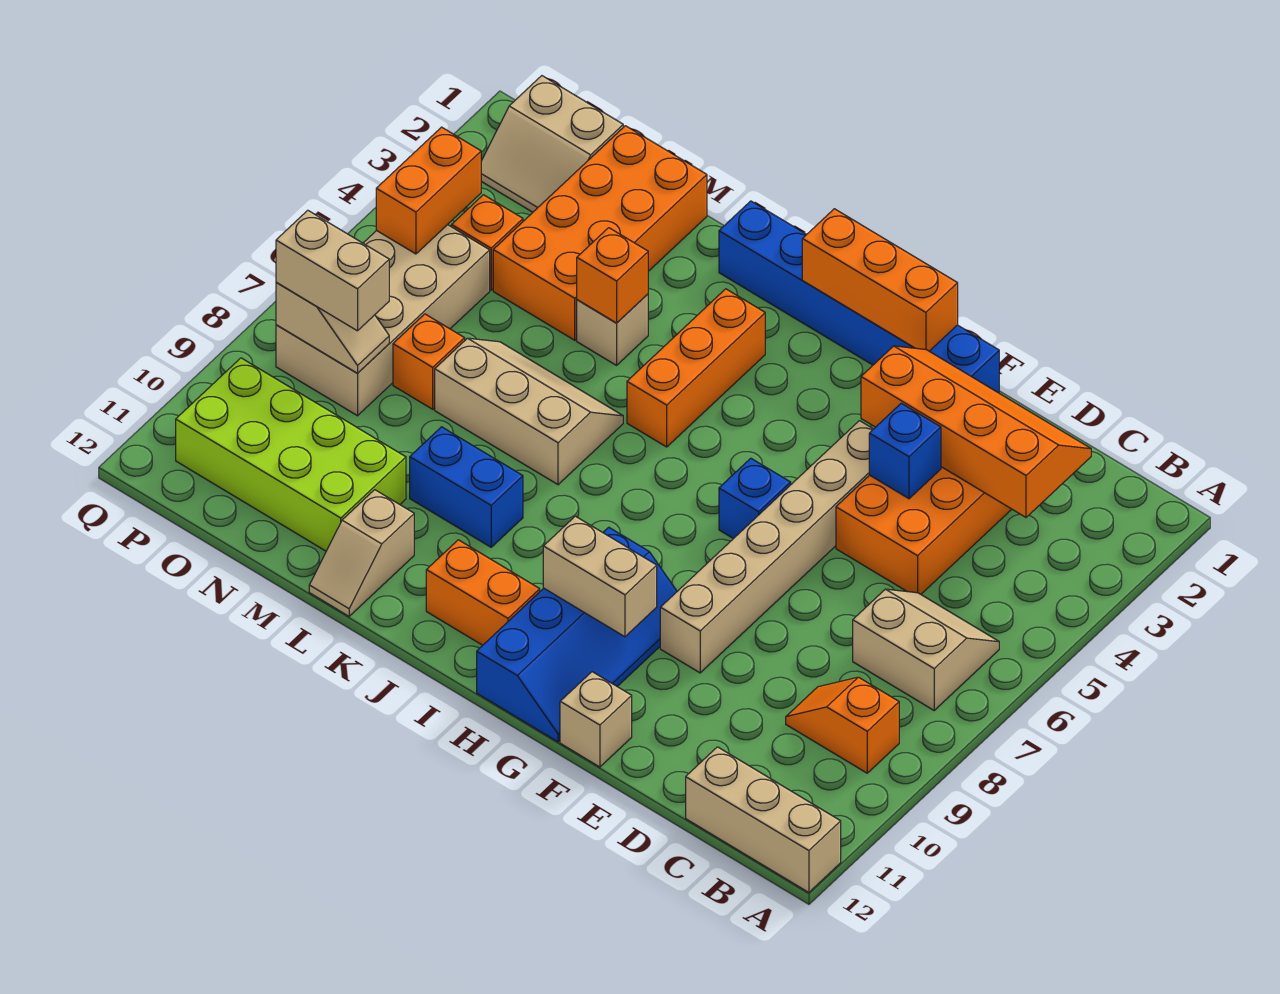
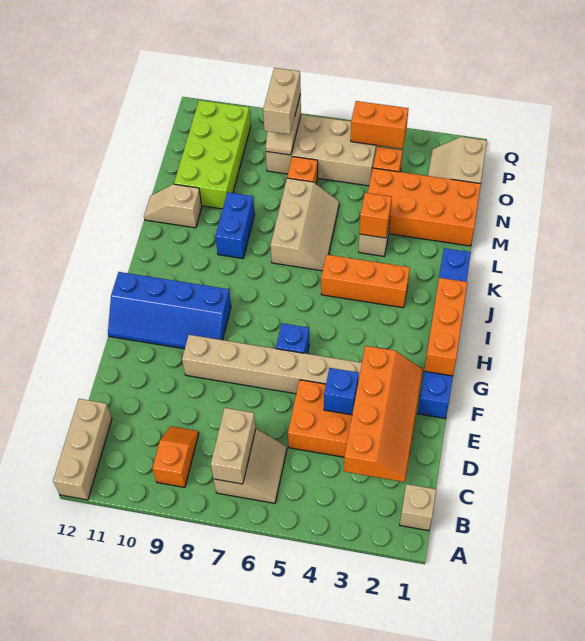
tan brick F12 level 1 -> tan brick B1 level 1
tan brick G10:H10 level 2 -> tan brick B7:C7 level 2
orange brick I11:J11 level 1 -> none

